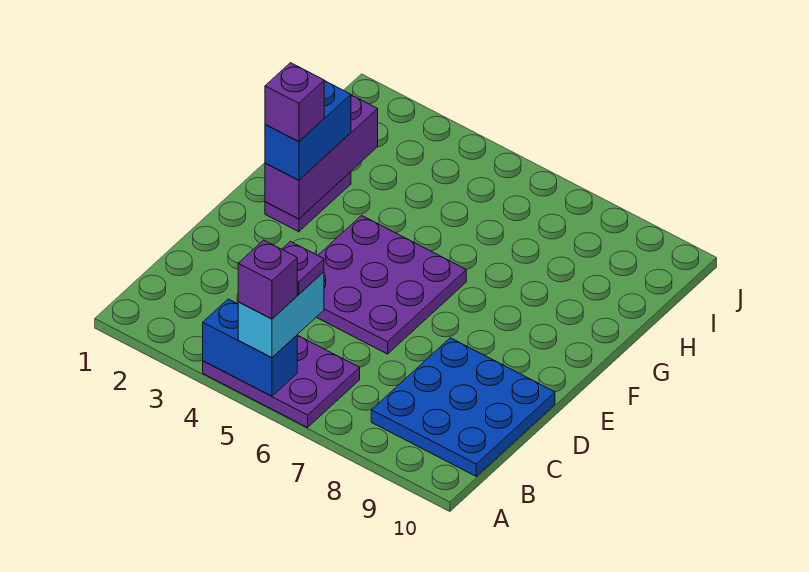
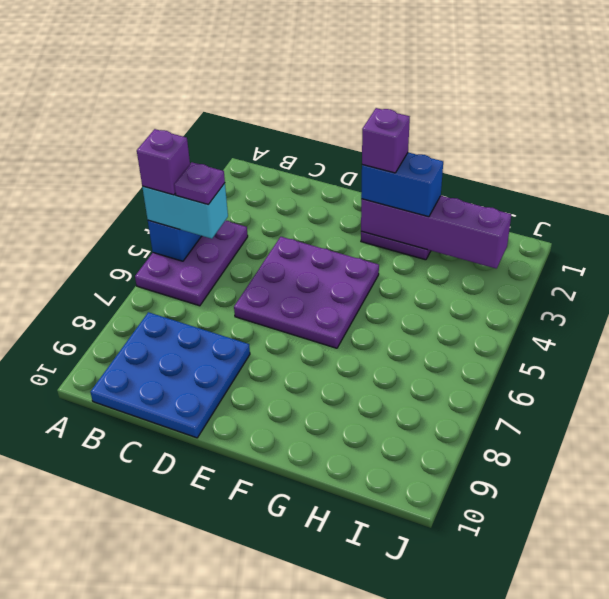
purple brick F2:H2 level 2 -> purple brick F2:I2 level 2

